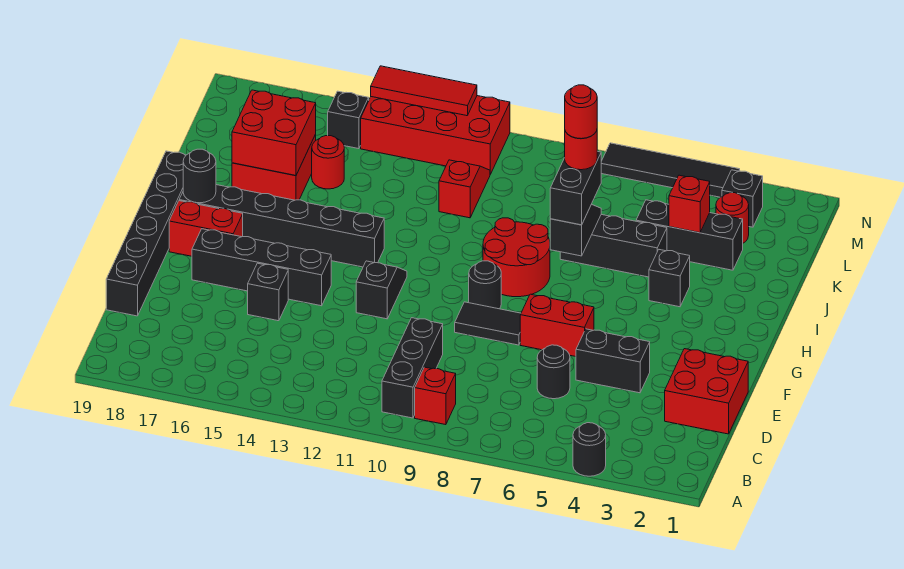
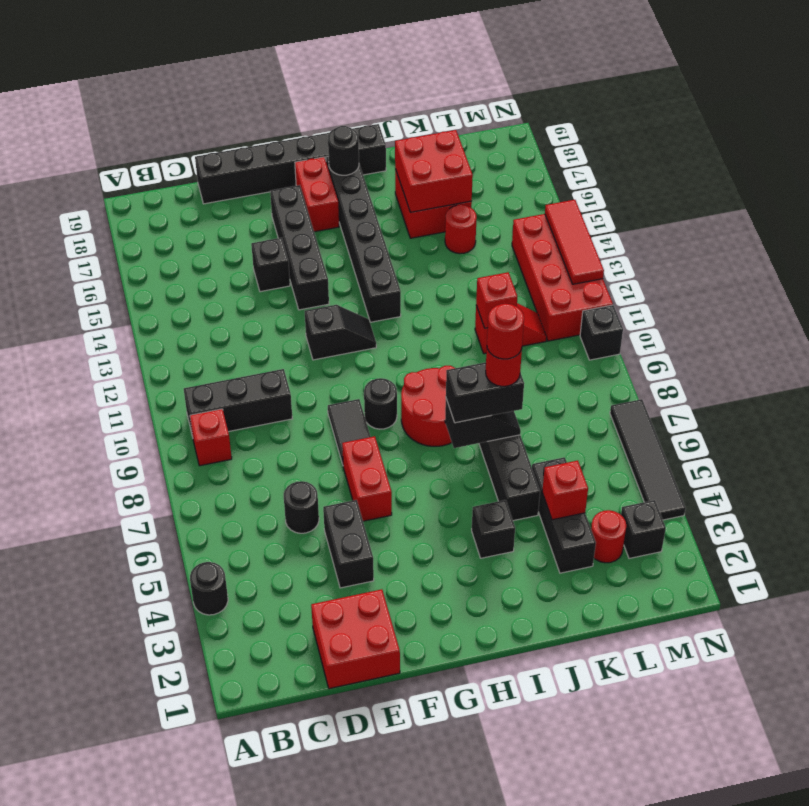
none -> red brick K11 level 2
black brick M15 level 1 -> black brick N10 level 1

